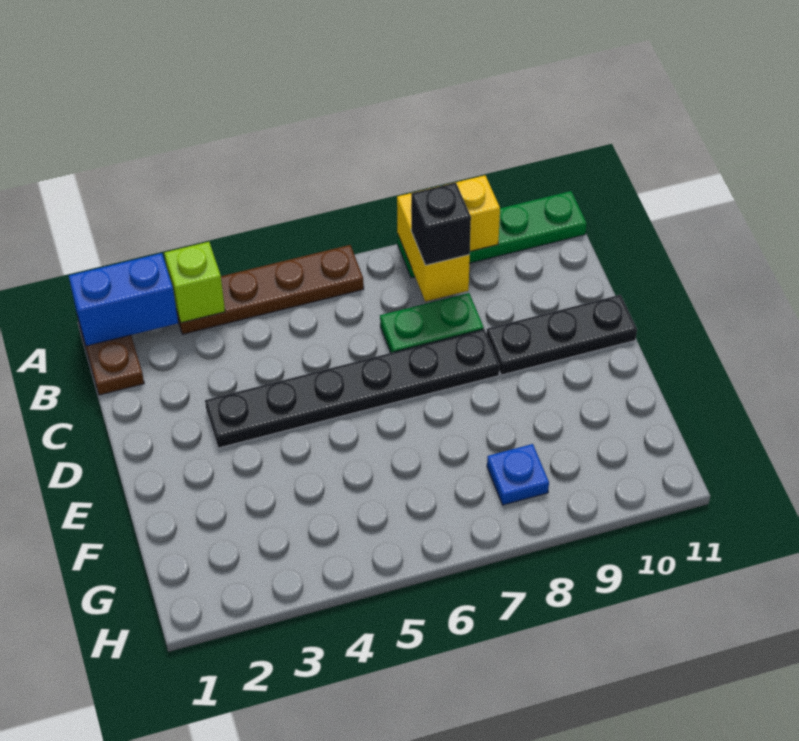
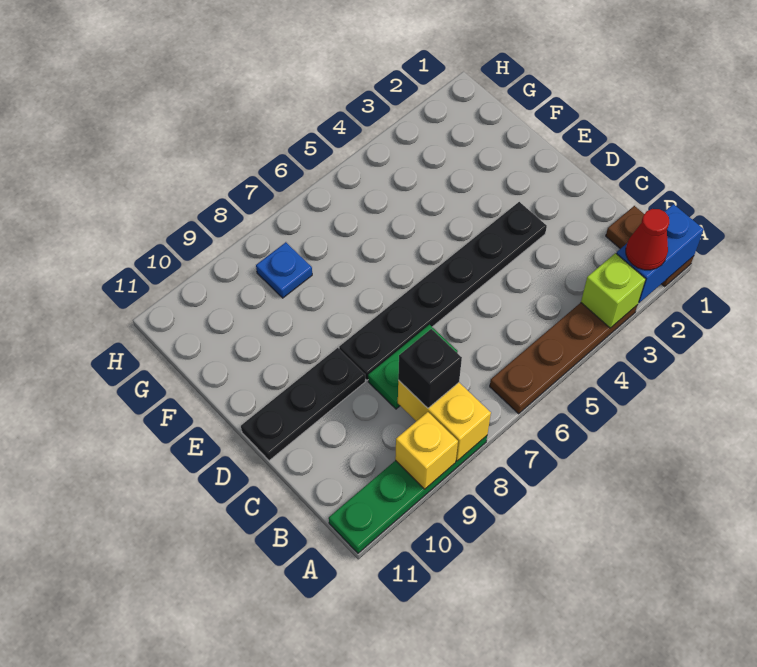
none -> red cone A2 level 3

